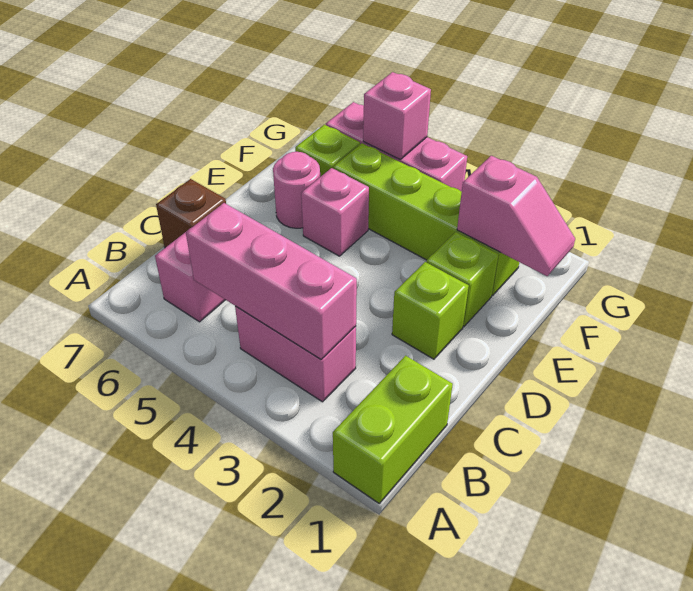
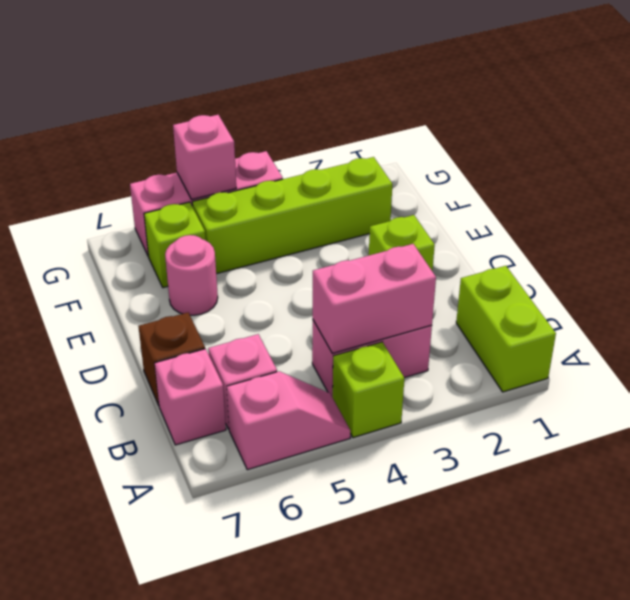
pink brick B3:B5 level 2 -> pink brick B3:B4 level 2
lime brick E2 level 1 -> lime brick A4 level 1
pink brick E5 level 1 -> pink brick B7 level 1
pink slope F1:F2 level 2 top 2 -> pink slope A5:A6 level 1 top 6

